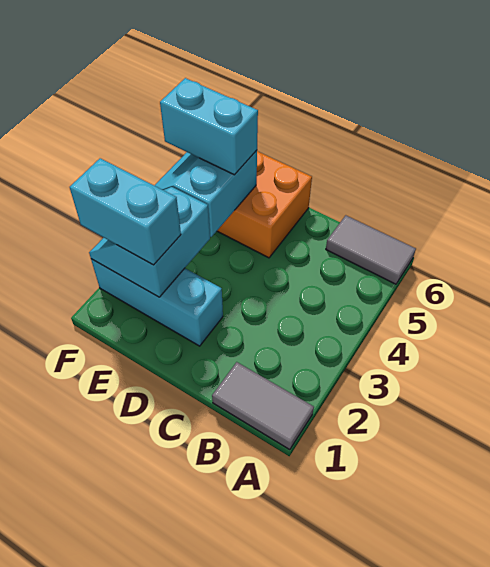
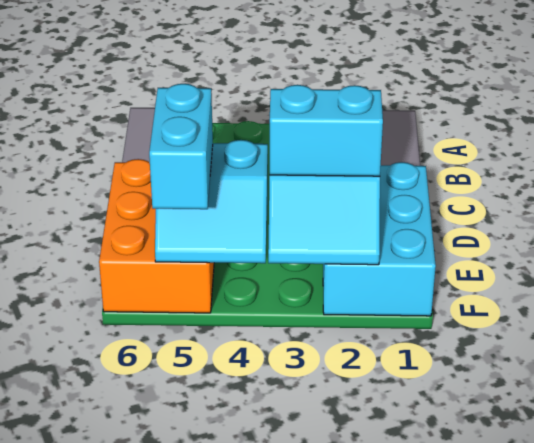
cyan brick D2:F2 level 1 -> cyan brick D1:F2 level 1
cyan brick E2:F2 level 3 -> cyan brick E2:E3 level 3

